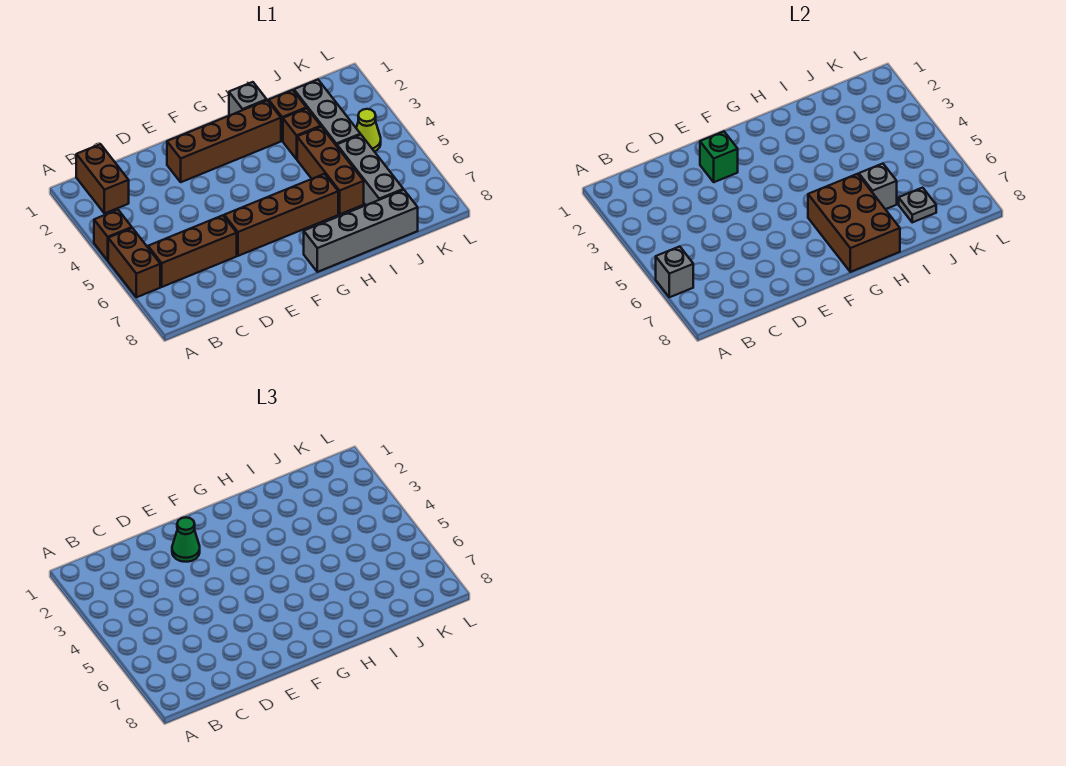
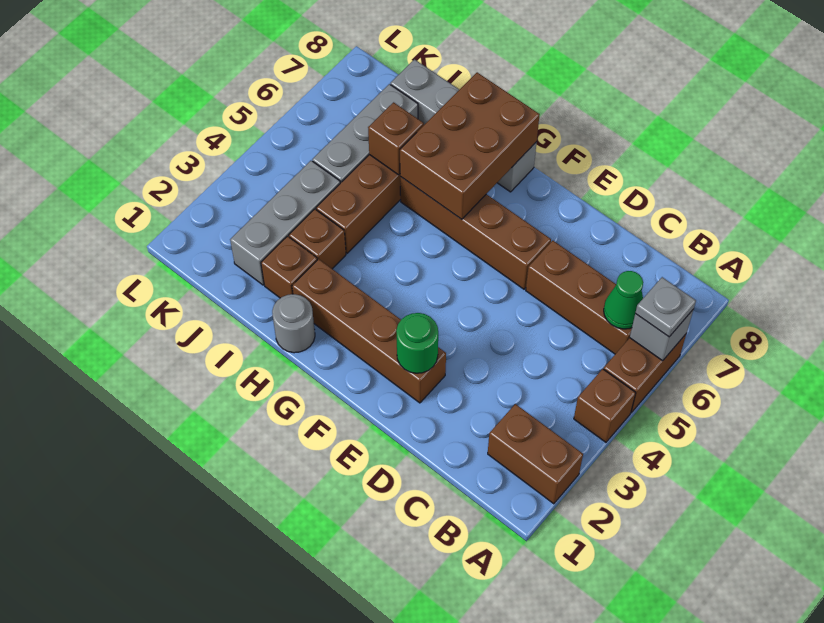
brown brick B1:B2 level 1 -> brown brick A2:B2 level 1
green brick E2 level 2 -> green round brick E2 level 2
green cone E2 level 3 -> green cone B6 level 2
grey brick H1 level 1 -> grey round brick H1 level 1
grey brick I6 level 2 -> brown brick I6 level 2
grey plate J7 level 2 -> grey plate A6 level 3
lime cone K4 level 1 -> none

